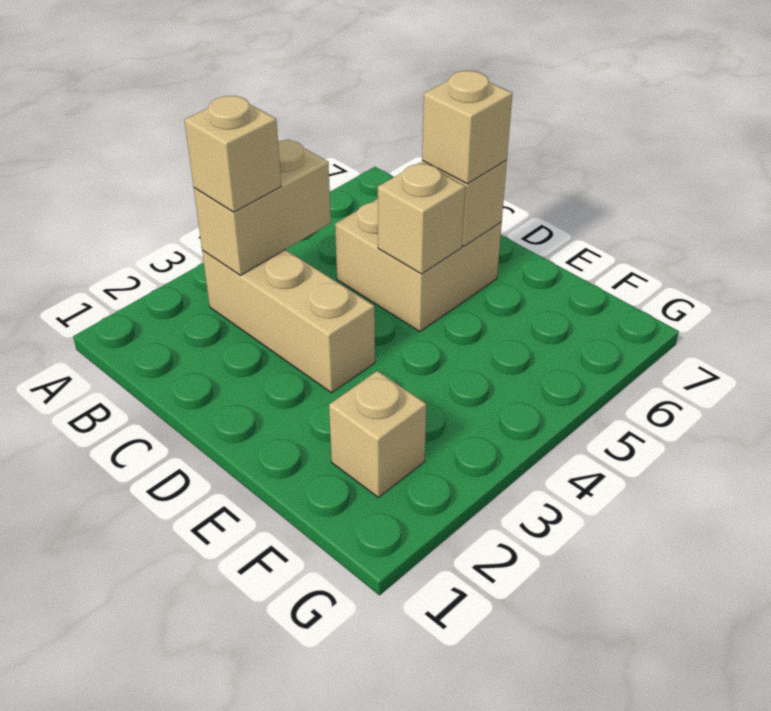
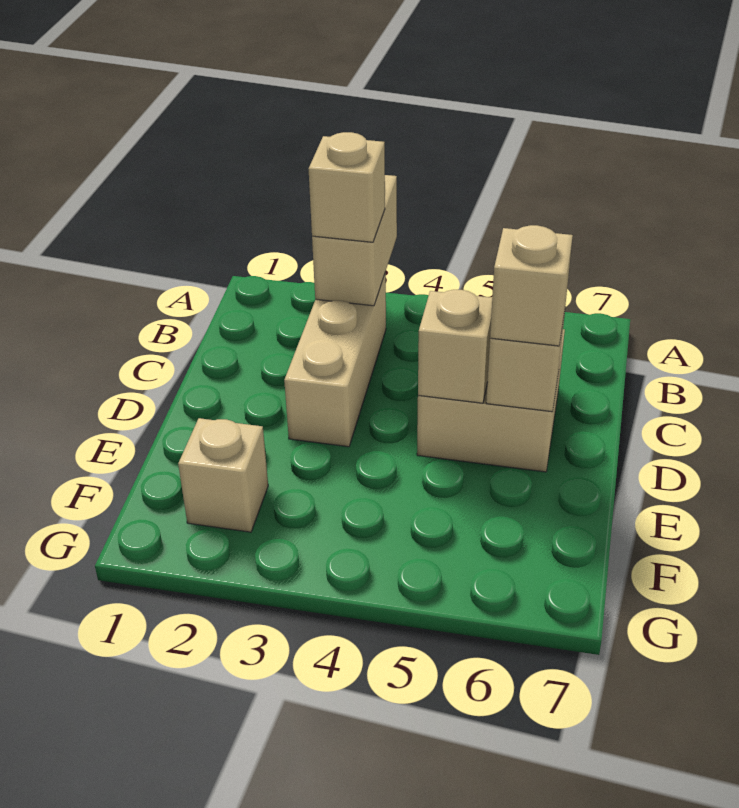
tan brick B3:B4 level 2 -> tan brick A3:B3 level 2

